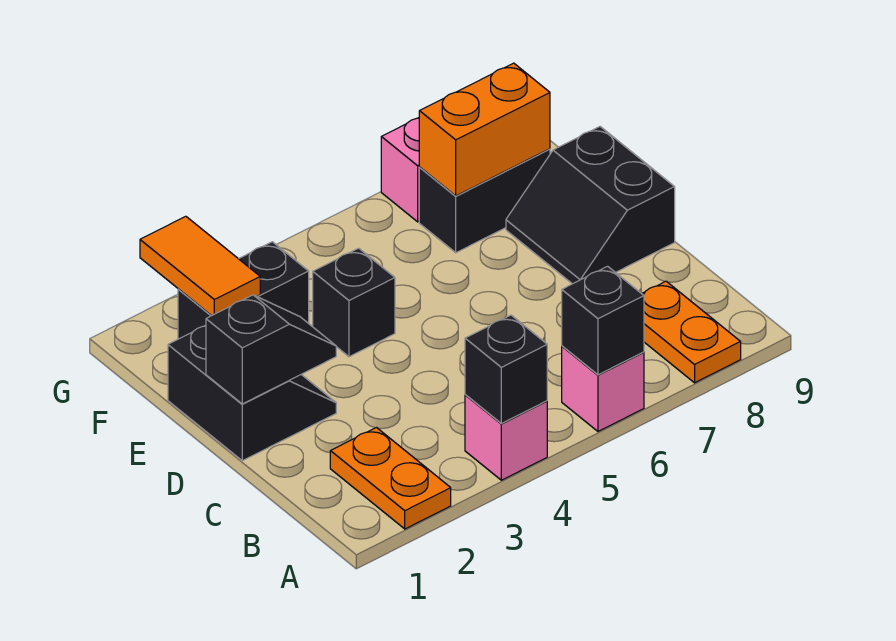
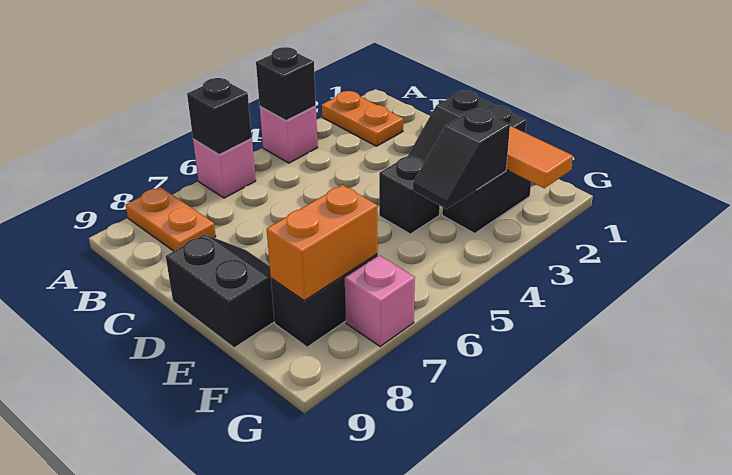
black slope D1:D2 level 2 top 1 -> black slope F3:F4 level 2 top 3

